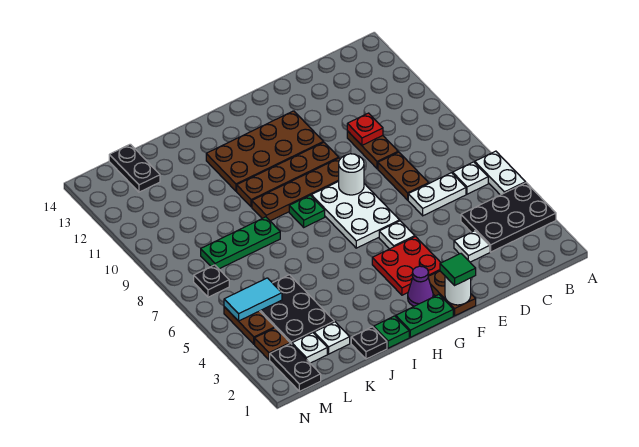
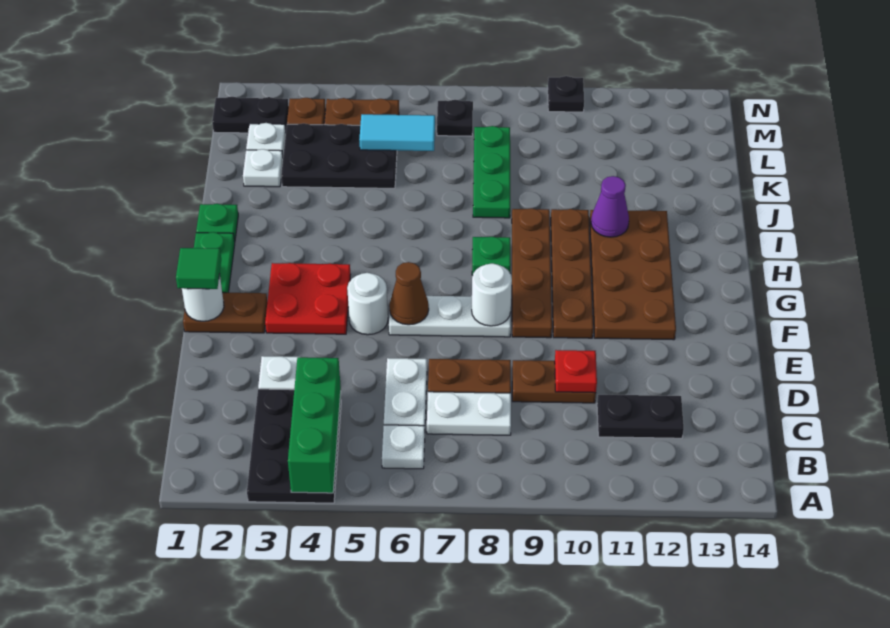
none -> green brick A4:C4 level 2
white plate A5:A6 level 1 -> white plate C7:C8 level 1
white plate F5 level 1 -> white round brick F5 level 1
white plate F6:G8 level 1 -> white plate F6:F8 level 1
none -> brown cone F6 level 2
purple cone G2 level 1 -> purple cone I11 level 2
black plate J1 level 1 -> black plate N10 level 1
cyan tile L5:M5 level 2 -> cyan tile L5:L6 level 2
black plate L13:L14 level 1 -> black plate C11:C12 level 1

